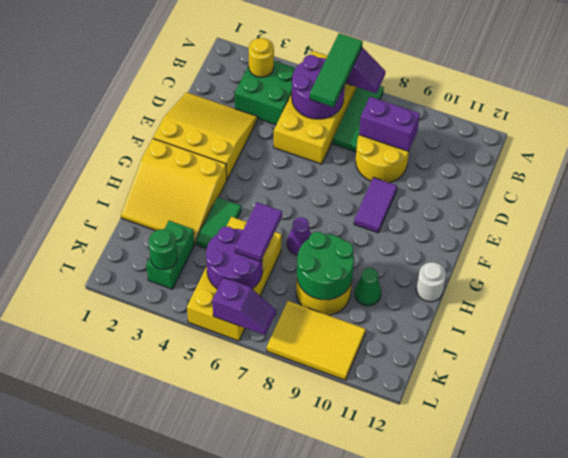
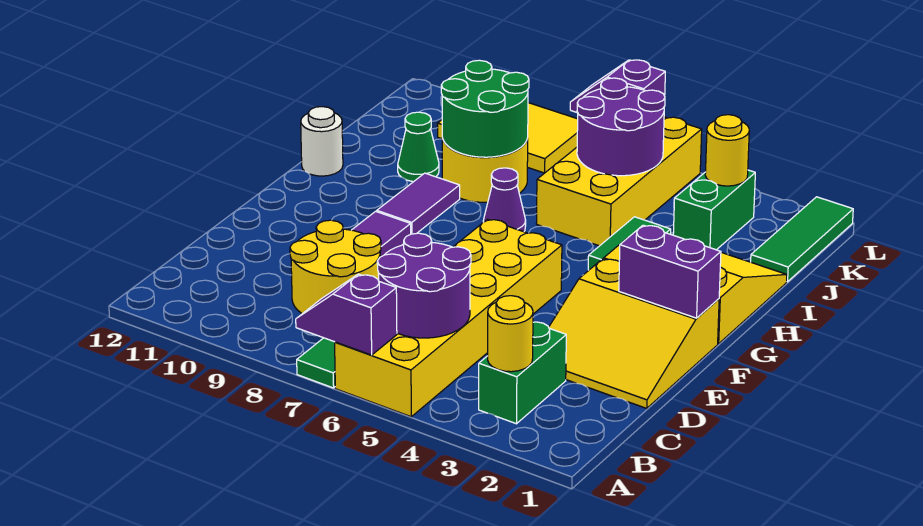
yellow brick A5:D6 level 1 -> yellow brick A5:F6 level 1
green tile A6:C6 level 3 -> green tile J1:L1 level 1
green brick B3:C4 level 1 -> green brick B3:C3 level 1
purple brick C8:C9 level 2 -> purple brick F1:F2 level 2
purple tile I6:J6 level 3 -> purple tile G9:H9 level 1
green round brick K3 level 2 -> yellow round brick K3 level 2

